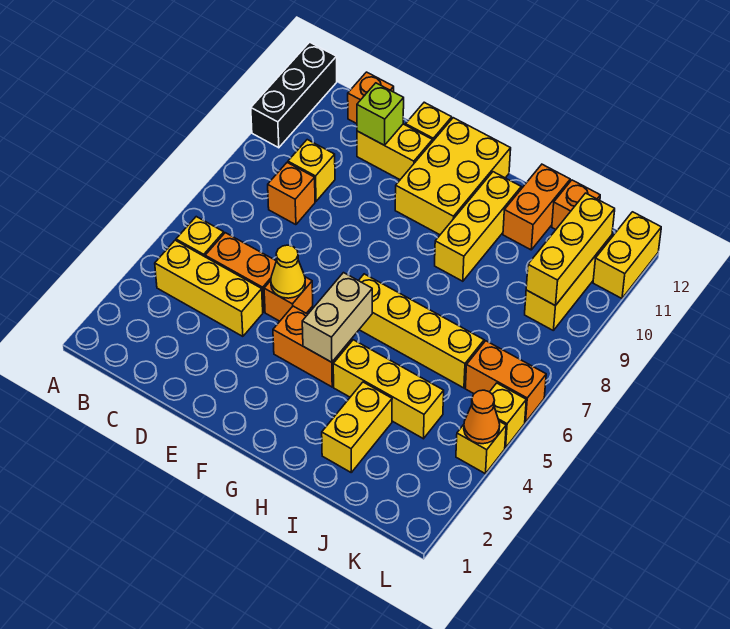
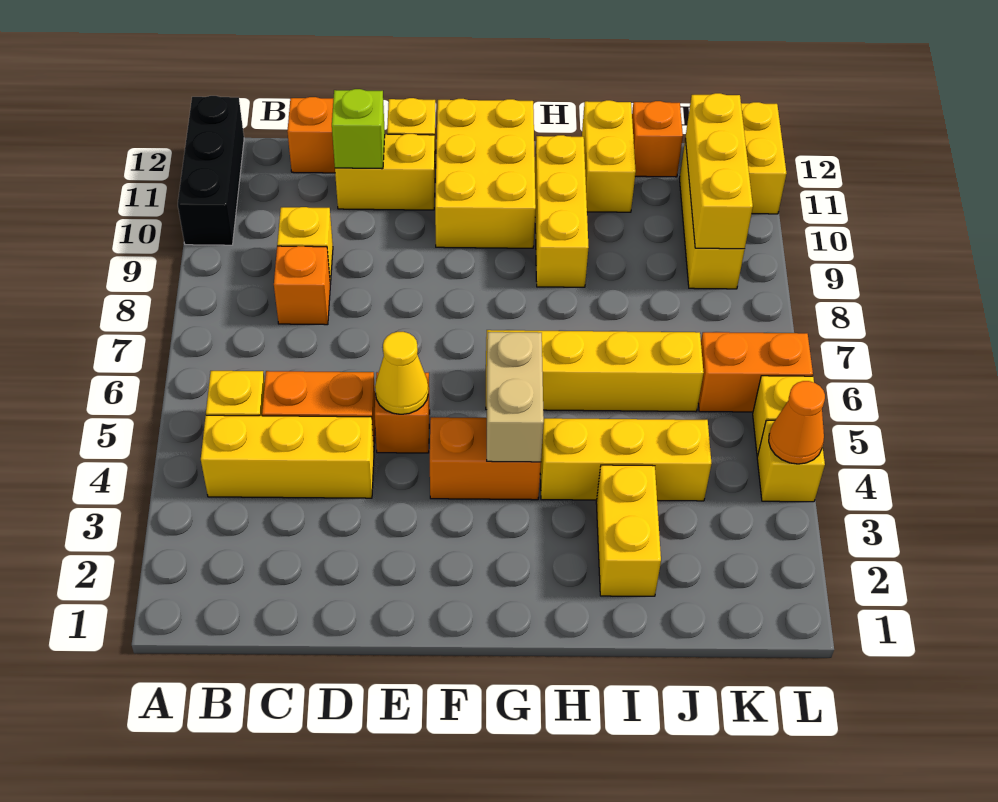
orange brick I11:I12 level 1 -> yellow brick I11:I12 level 1

